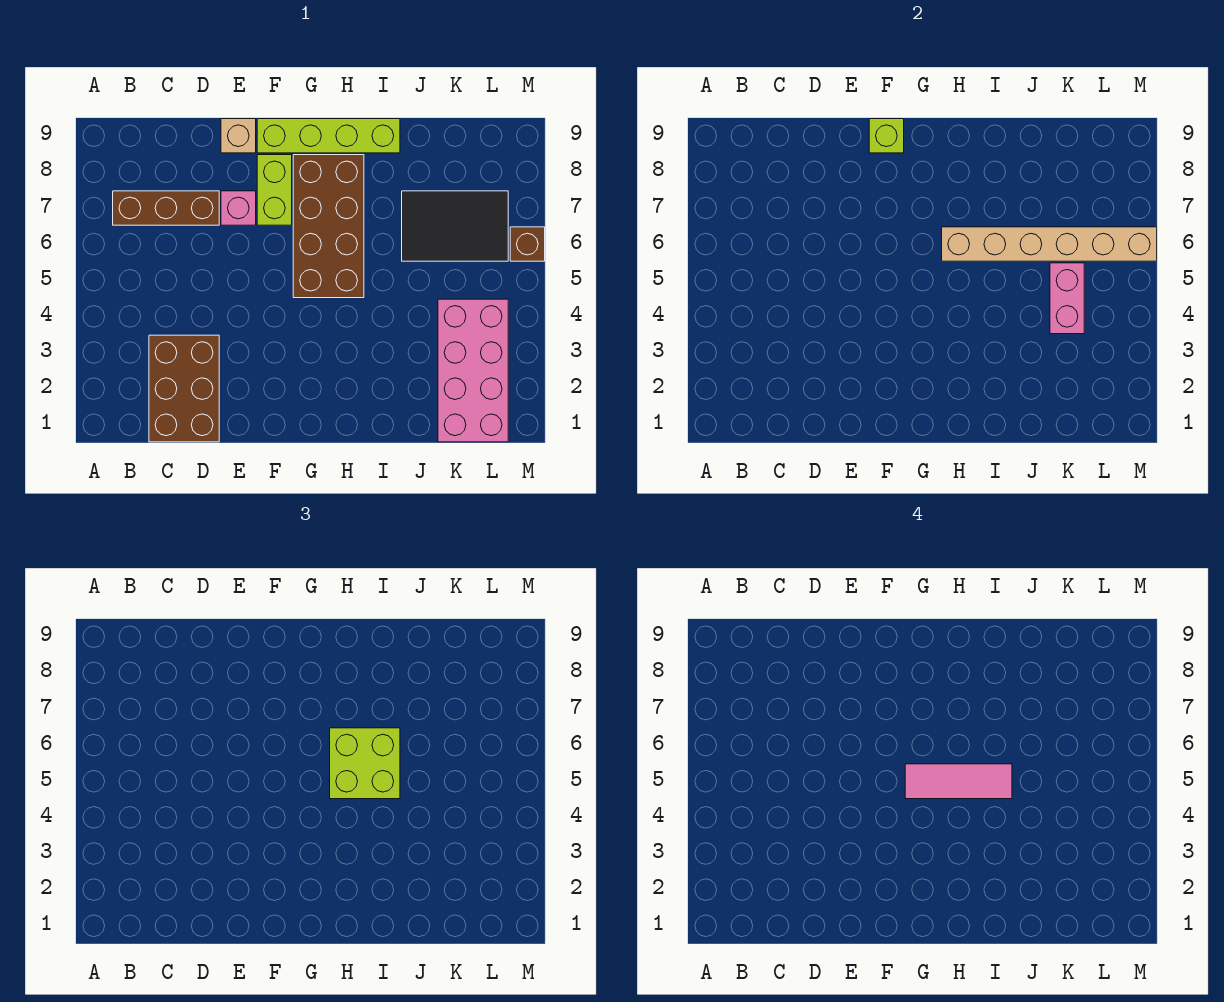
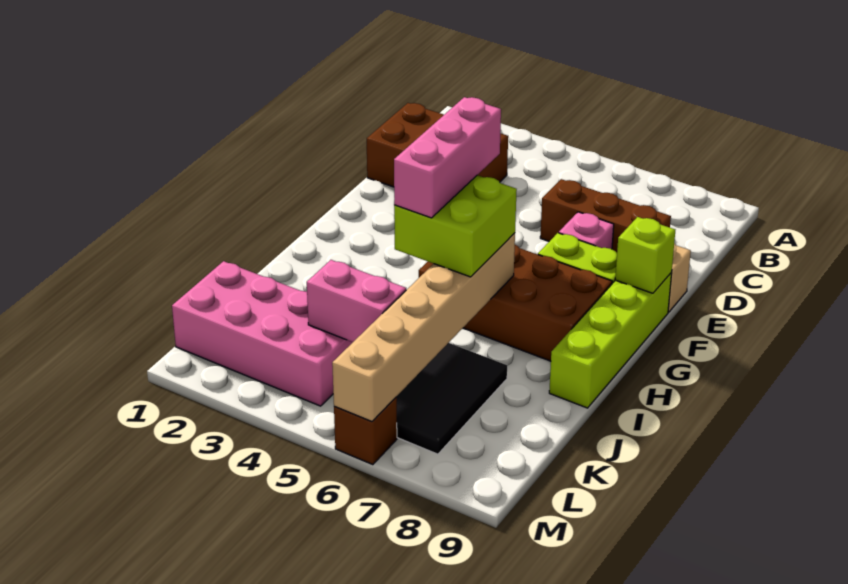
brown brick B7:D7 level 1 -> brown brick D6:D8 level 1
pink tile G5:I5 level 4 -> pink brick G5:I5 level 4

